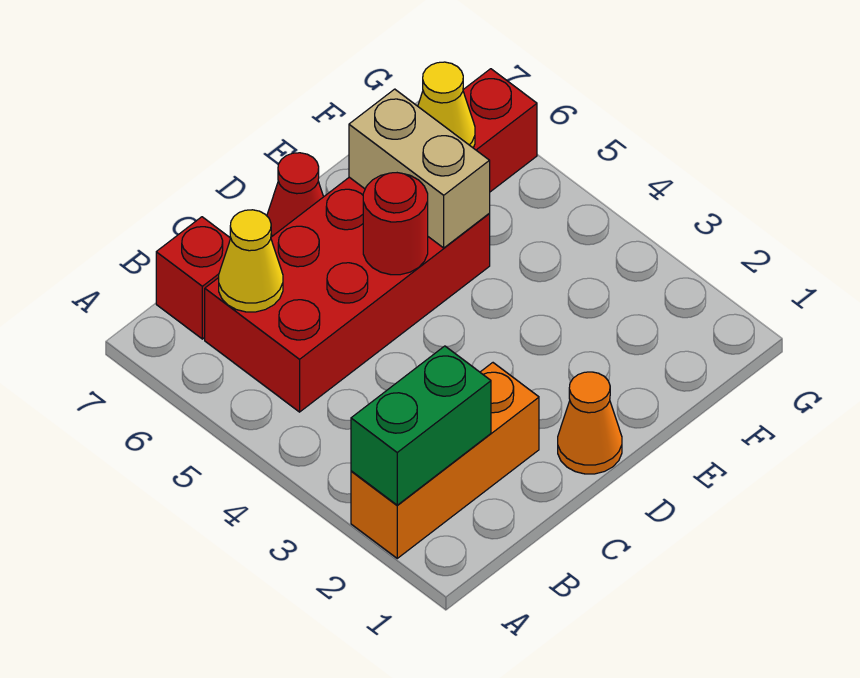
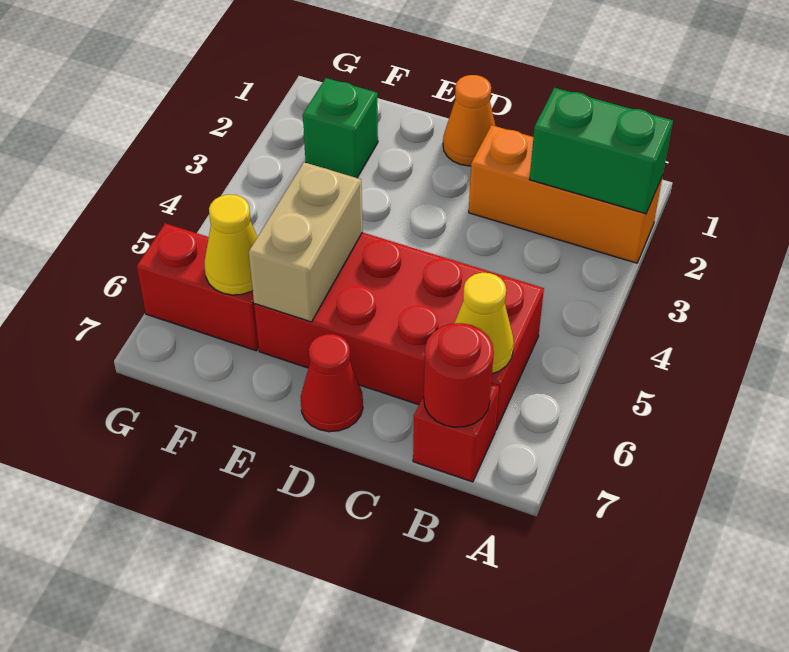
red round brick D5 level 2 -> red round brick B7 level 2
none -> green brick F2 level 1

